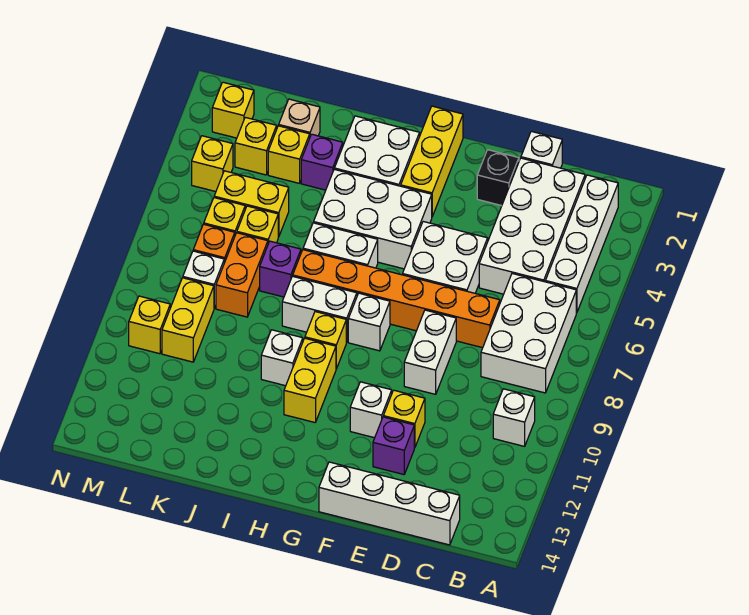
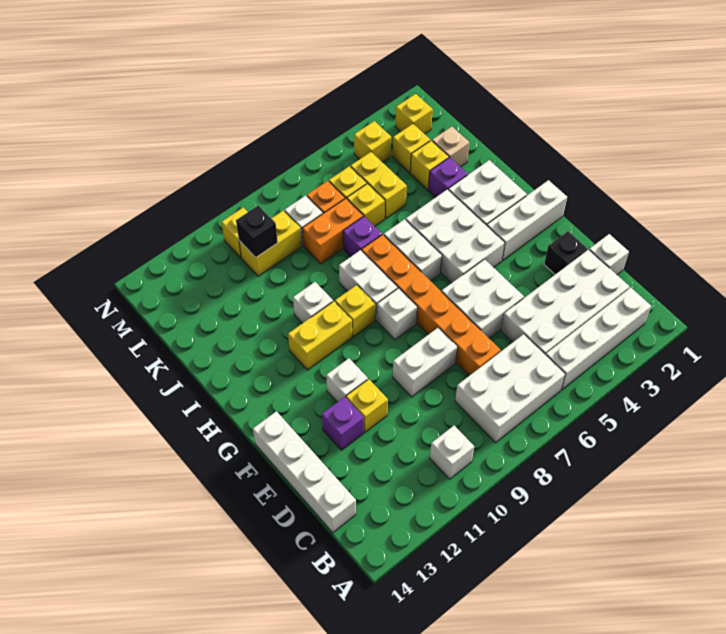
yellow brick G1:G3 level 1 -> white brick G1:G3 level 1
none -> black brick L10 level 2

